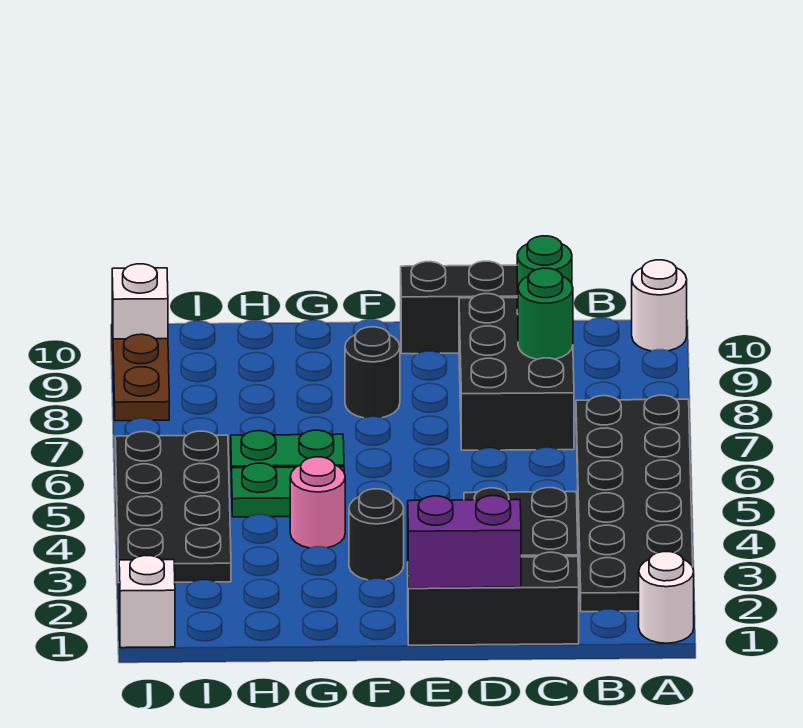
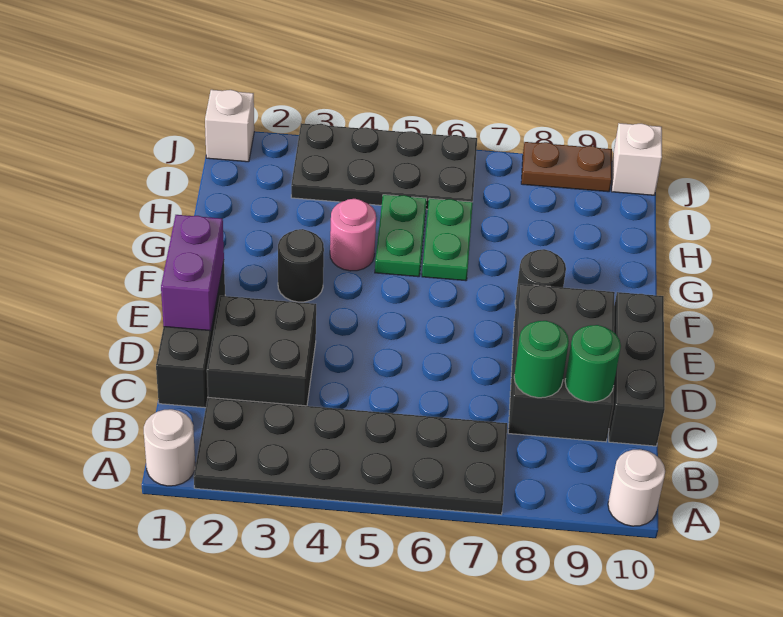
black brick C7:D9 level 1 -> black brick C8:E9 level 1

